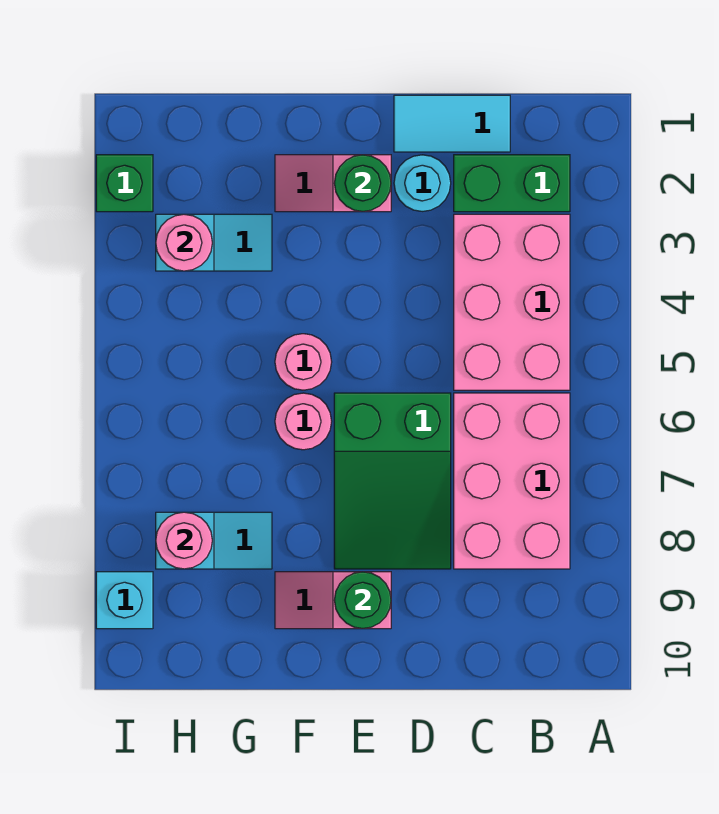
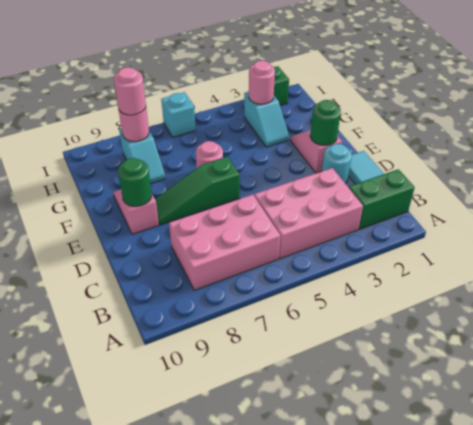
green brick B2:C2 level 1 -> green brick B1:B2 level 1
green slope D6:E8 level 1 top 6 -> green slope E6:E8 level 1 top 6
pink round brick F5 level 1 -> pink round brick H8 level 3
cyan brick I9 level 1 -> cyan brick I6 level 1

